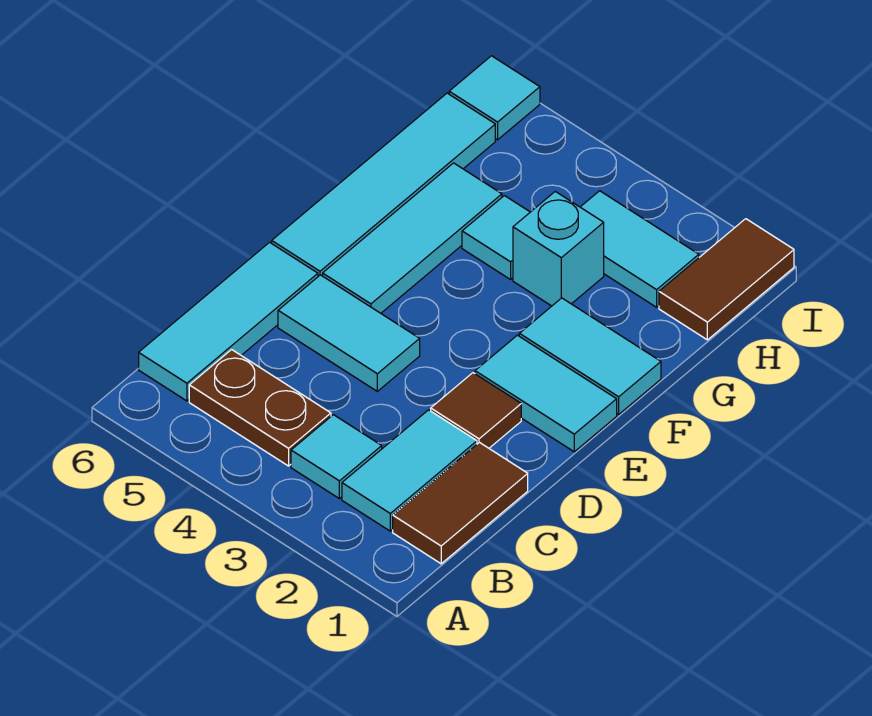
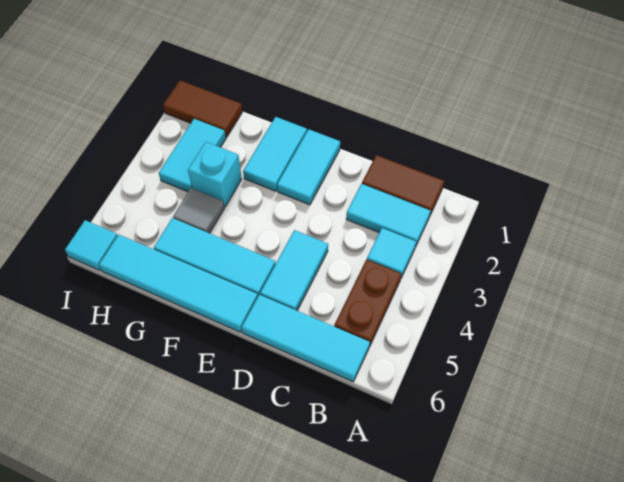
brown tile D2 level 1 -> none
cyan tile G4 level 1 -> grey tile G4 level 1

